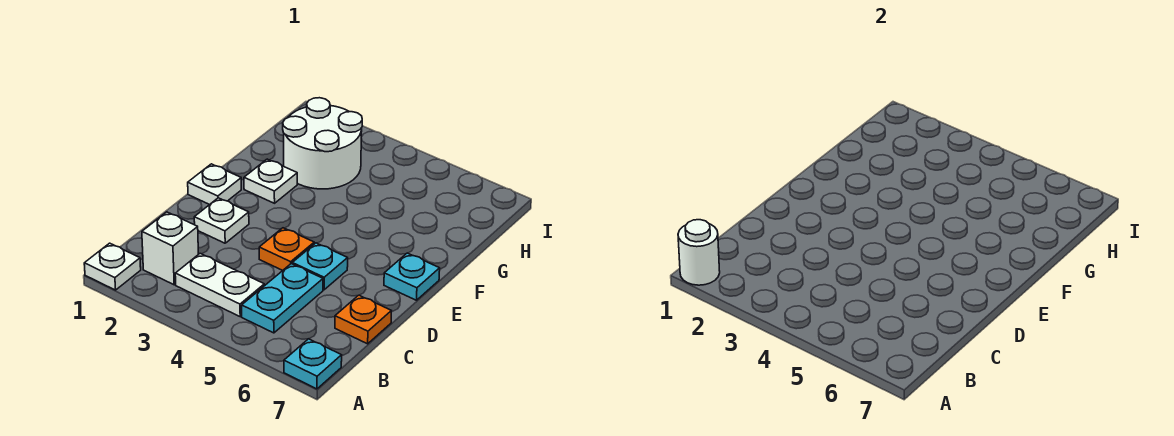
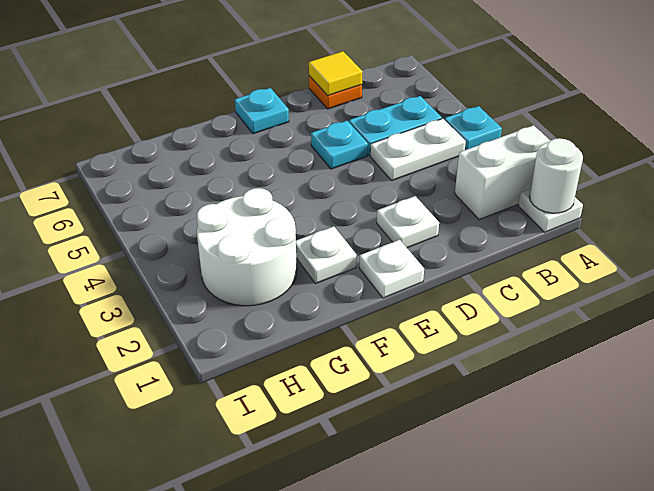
cyan plate A7 level 1 -> cyan plate A4 level 1
white brick B2 level 1 -> white brick A2:B2 level 1
white plate B3:B4 level 1 -> white plate B4:C4 level 1
none -> yellow tile C7 level 2
orange plate D4 level 1 -> none

